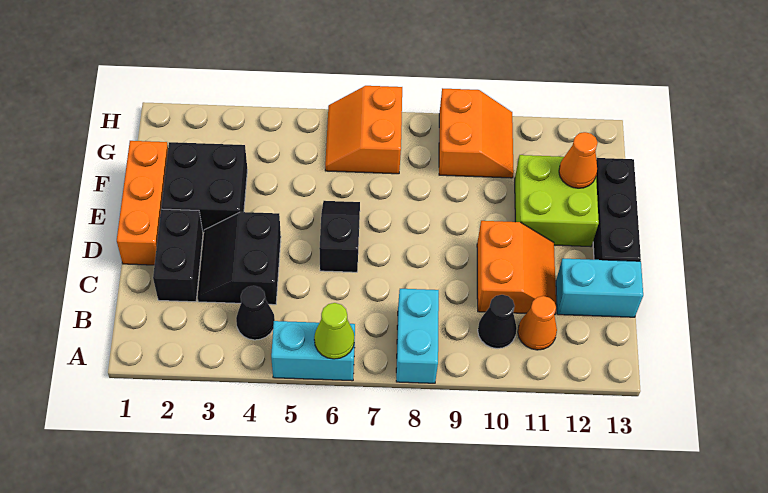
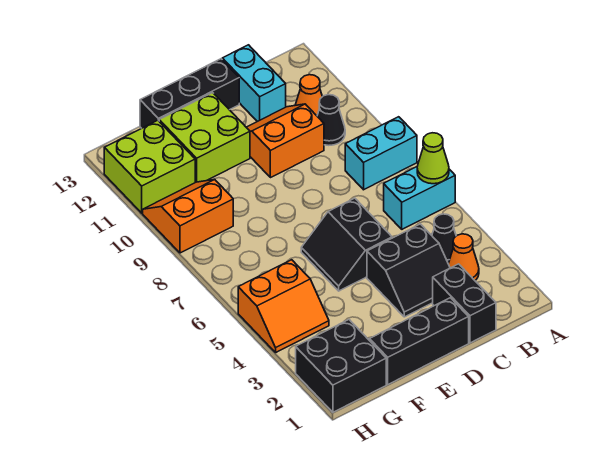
cyan brick A5:A6 level 1 -> cyan brick A6:B6 level 1
black brick C2:D2 level 1 -> black brick C1:C2 level 1
orange brick D1:F1 level 1 -> black brick D1:F1 level 1
black slope D6:E6 level 1 top D -> black slope D5:E6 level 1 top D
black brick E2:F3 level 1 -> black brick G1:H2 level 1
orange cone F12 level 2 -> orange cone B3 level 1
orange slope G6:H7 level 1 top 7 -> orange slope G4:H5 level 1 top 5
none -> lime brick G11:H12 level 1

